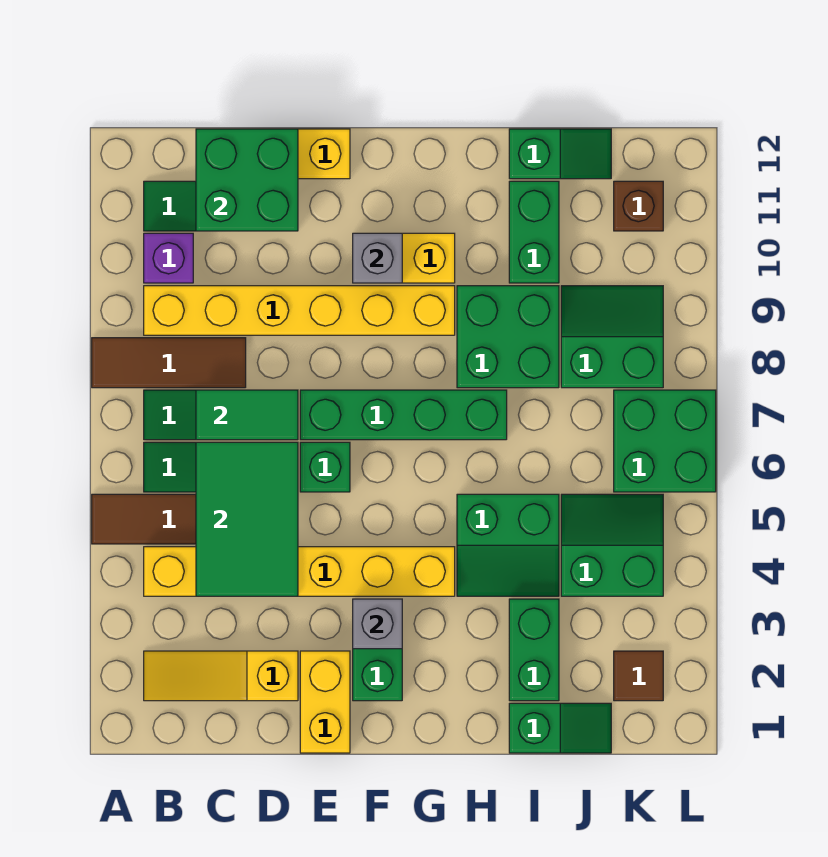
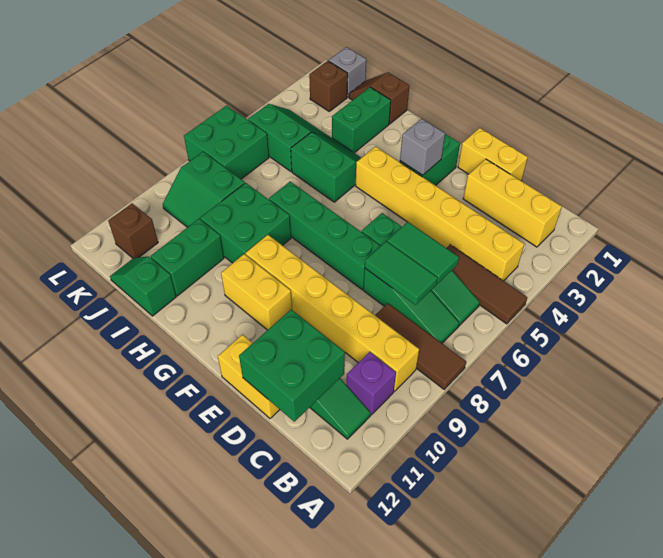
yellow slope B2:D2 level 1 top D -> yellow brick B2:D2 level 1
green tile C4:D6 level 2 -> green tile C6:D6 level 2
yellow brick E1:E2 level 1 -> yellow brick D1:E1 level 1
grey brick F10 level 2 -> grey brick K1 level 1
green slope I1:J1 level 1 top I -> brown slope I1:J1 level 1 top I
green slope J4:K5 level 1 top 4 -> green slope J4:K5 level 1 top 5
brown tile K2 level 1 -> brown brick K2 level 1

